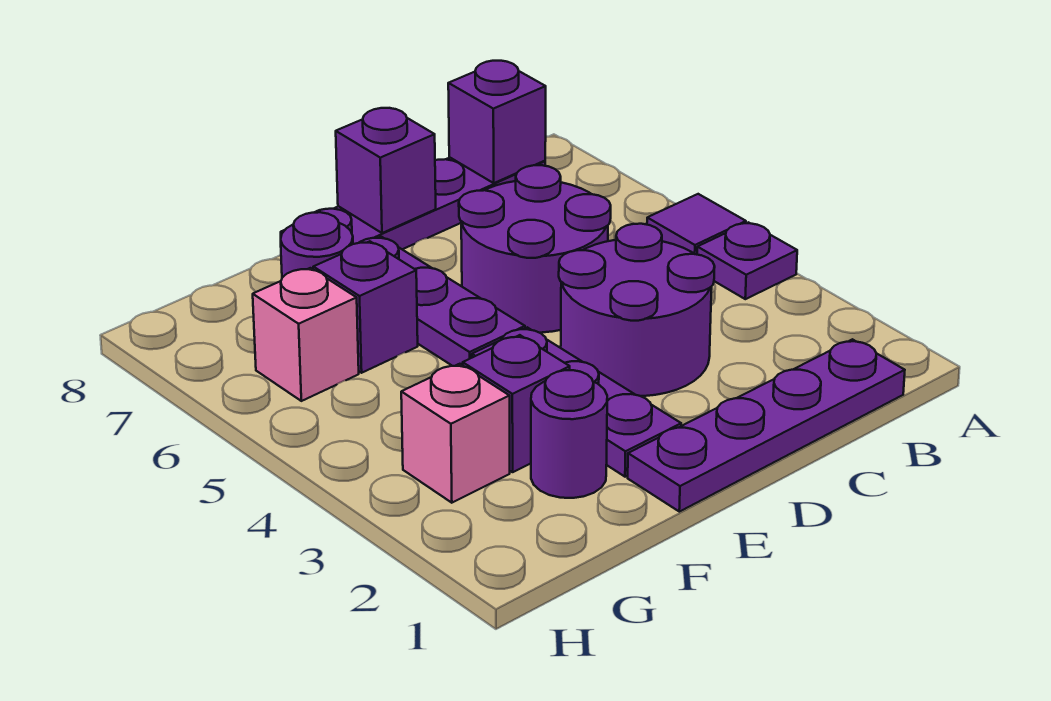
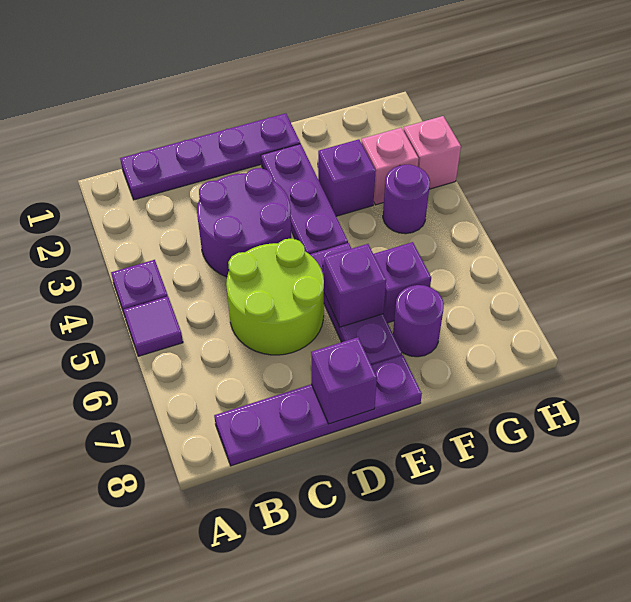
purple brick B8 level 2 -> purple brick E6 level 2
purple round brick C5:D6 level 1 -> lime round brick C5:D6 level 1
purple round brick F2 level 1 -> purple round brick G4 level 1
pink brick G6 level 1 -> pink brick H3 level 1

